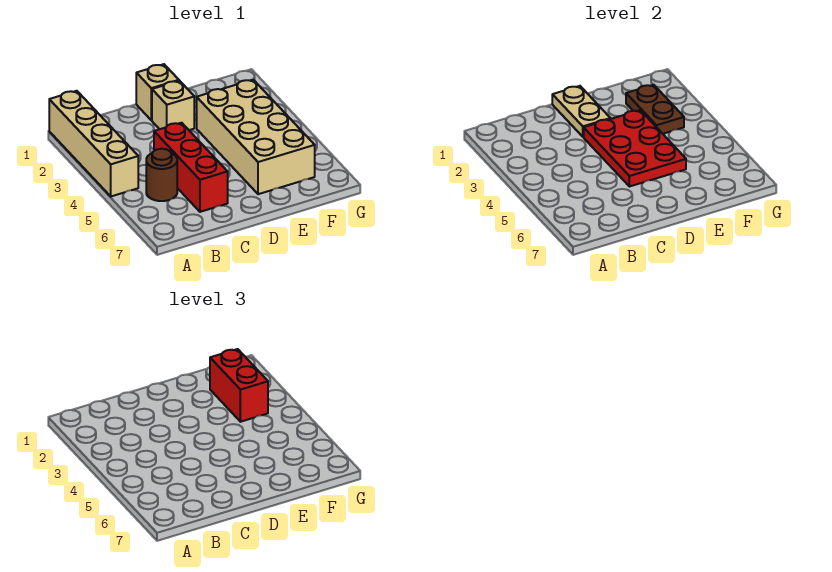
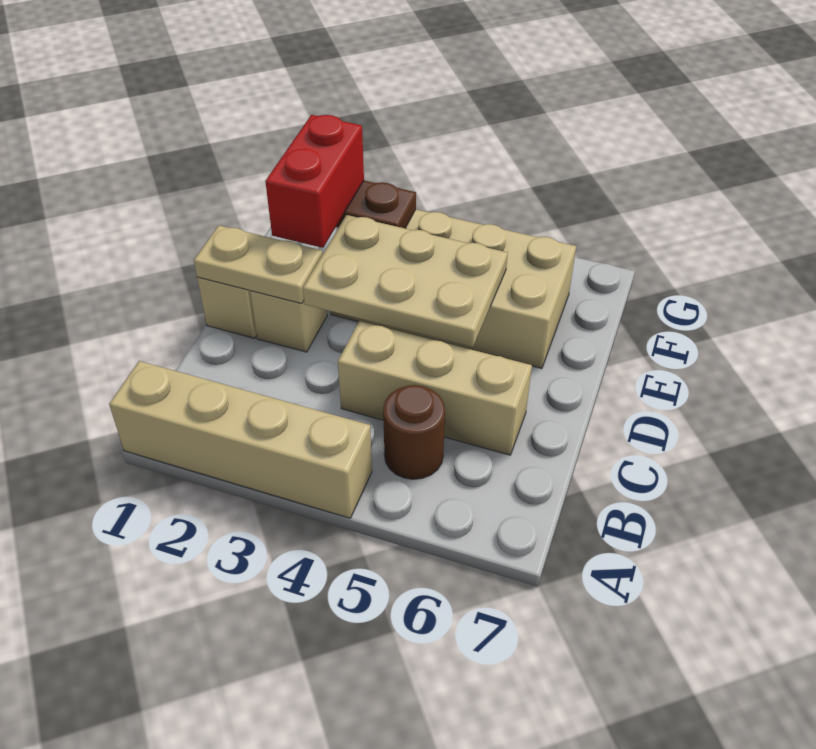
red brick C4:C6 level 1 -> tan brick C4:C6 level 1
red plate D3:E5 level 2 -> tan plate D3:E5 level 2
red brick F2:F3 level 3 -> red brick E2:F2 level 3

